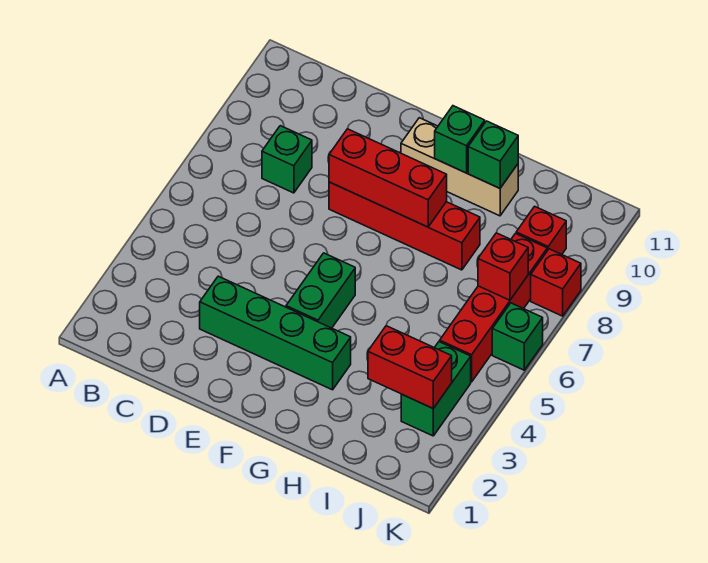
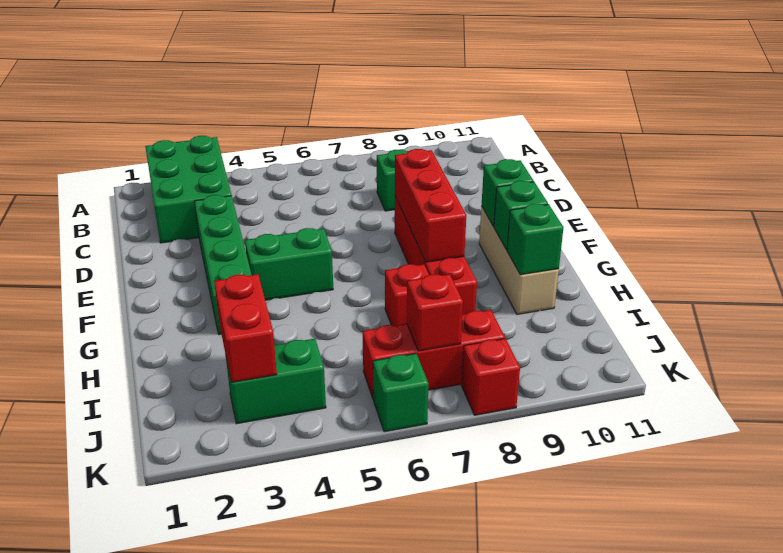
none -> green brick A2:C3 level 1
none -> green brick F10 level 2
red brick J5:J8 level 1 -> red brick J6:J8 level 1
red brick J9 level 1 -> red brick H7 level 1

